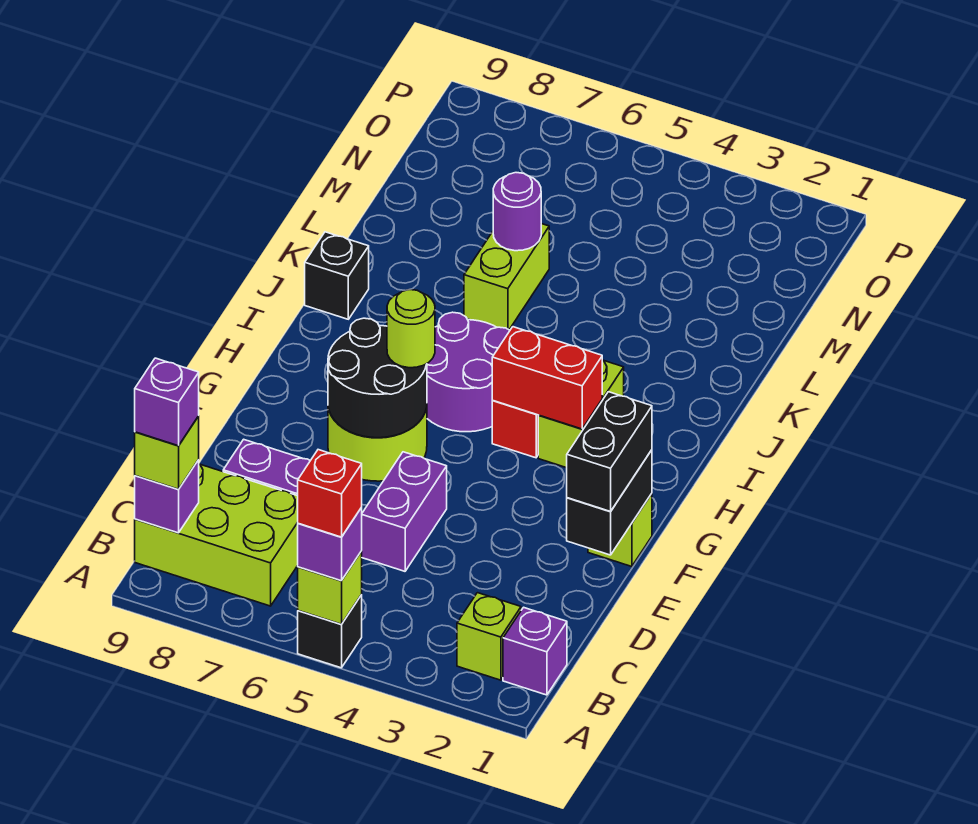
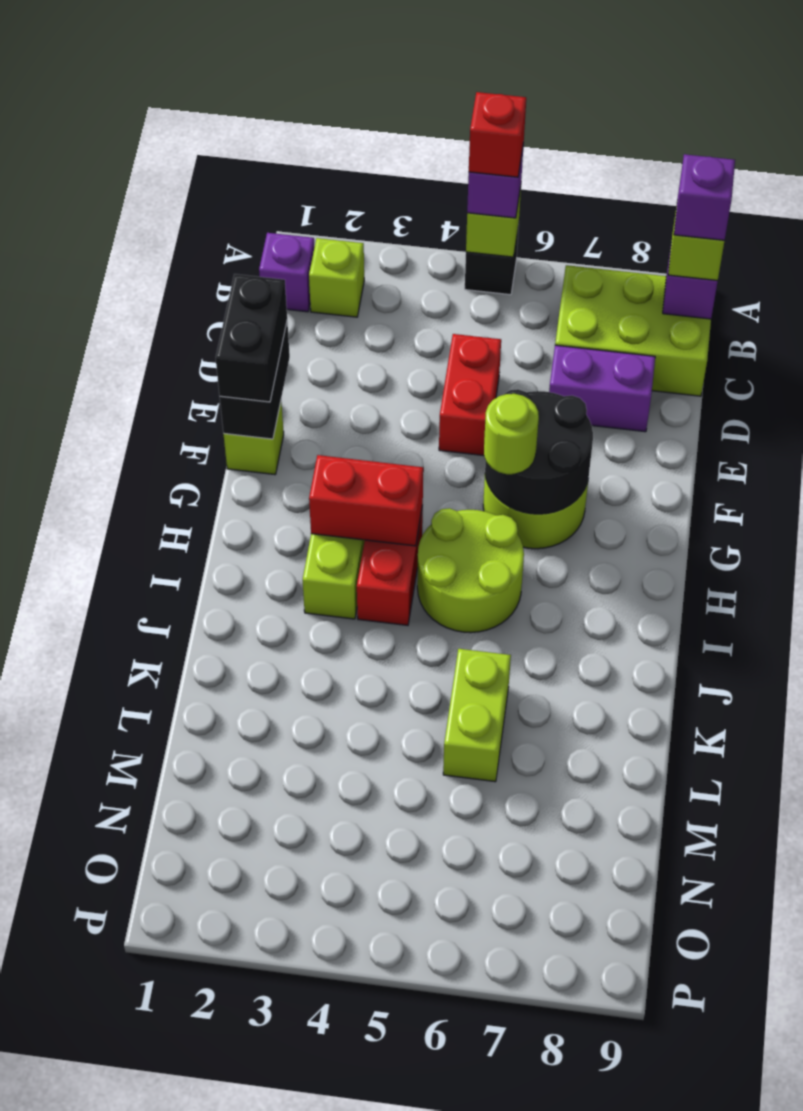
purple brick D5:E5 level 1 -> red brick D5:E5 level 1
purple round brick H5:I6 level 1 -> lime round brick H5:I6 level 1
black brick J9 level 1 -> none
purple round brick L6 level 2 -> none

